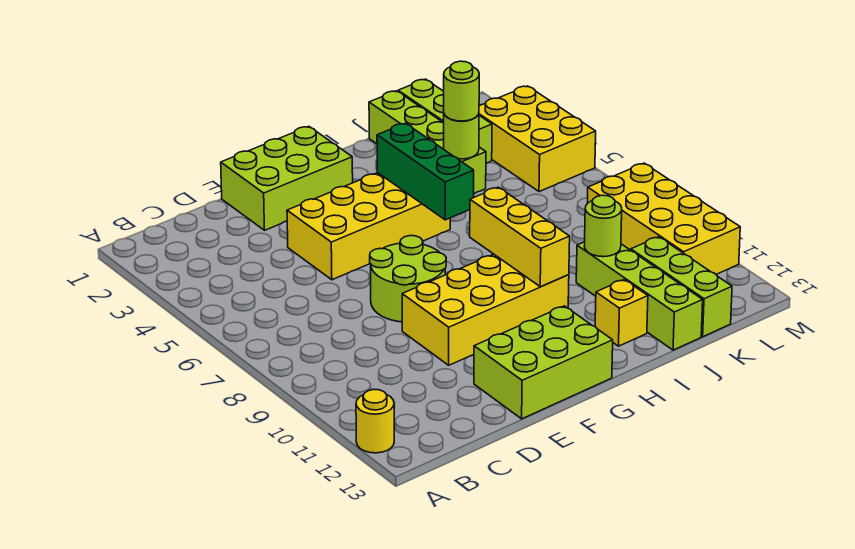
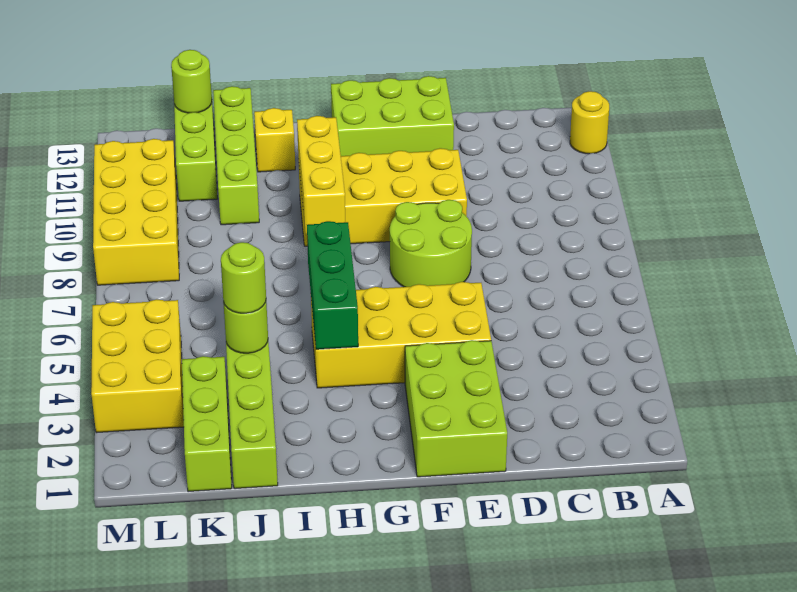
lime brick E1:G2 level 1 -> lime brick E1:F3 level 1
lime round brick J10 level 2 -> lime round brick K13 level 2

